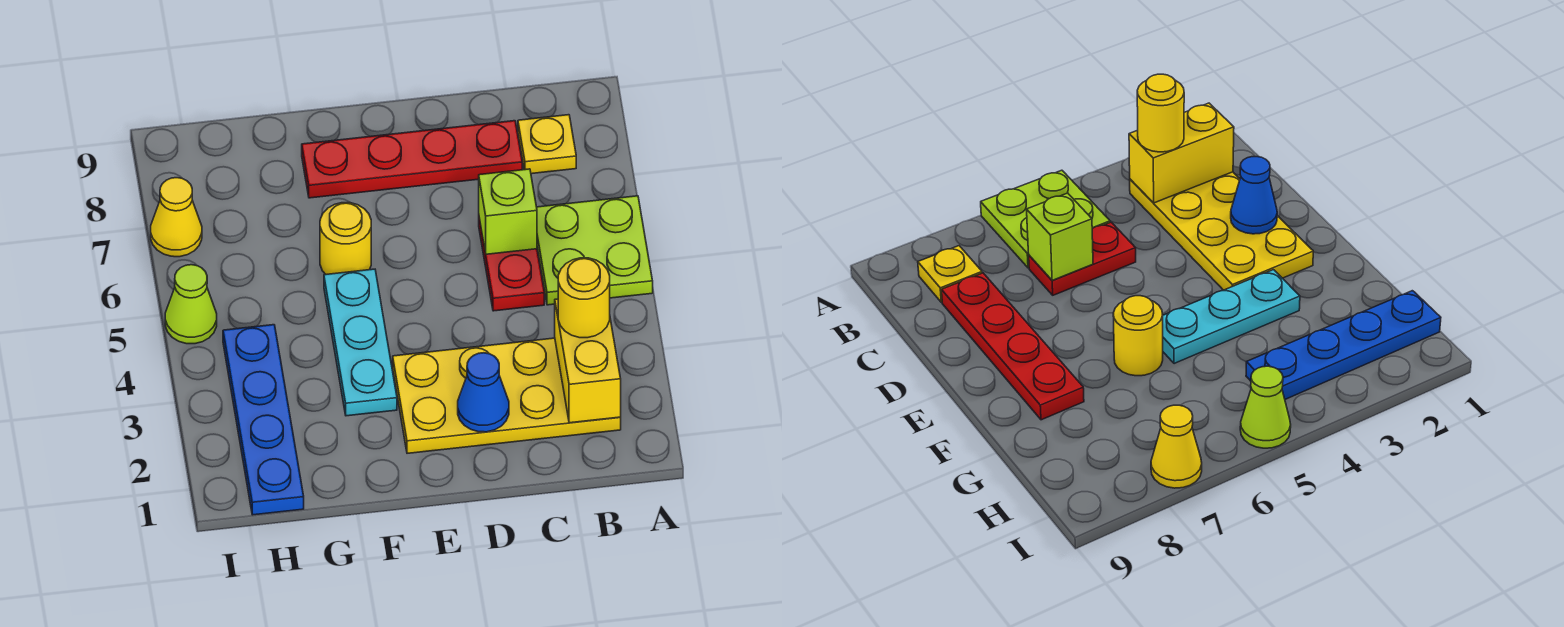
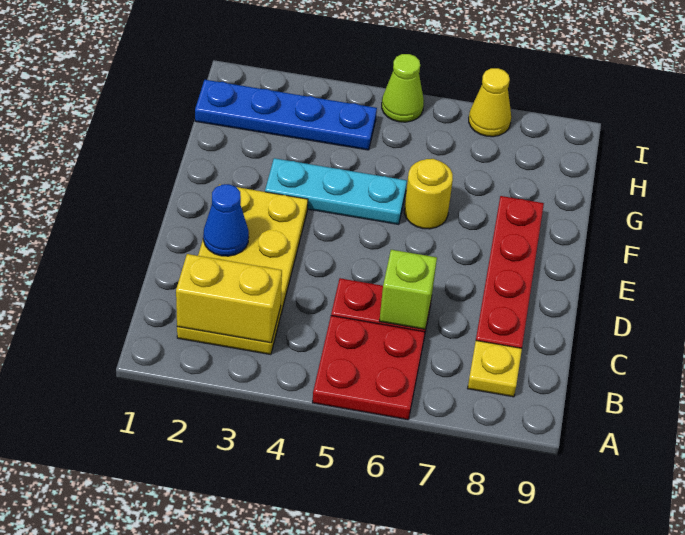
lime plate A5:B6 level 1 -> red plate A5:B6 level 1
yellow round brick B3 level 3 -> none

